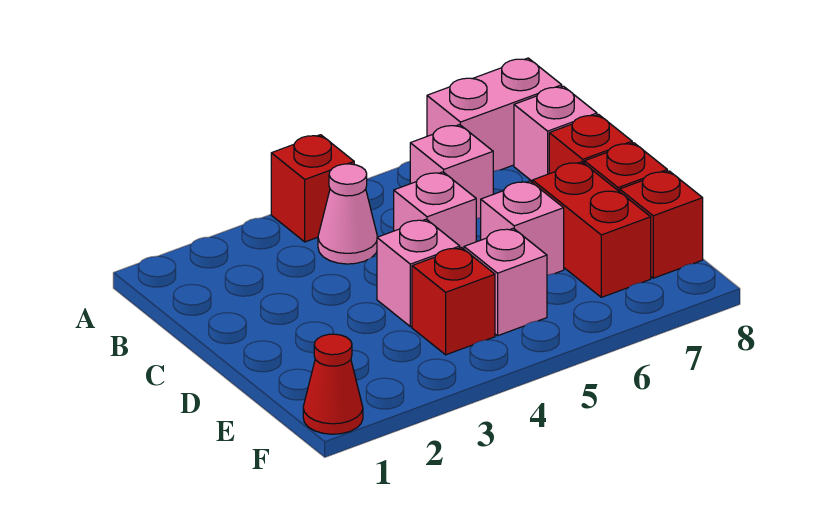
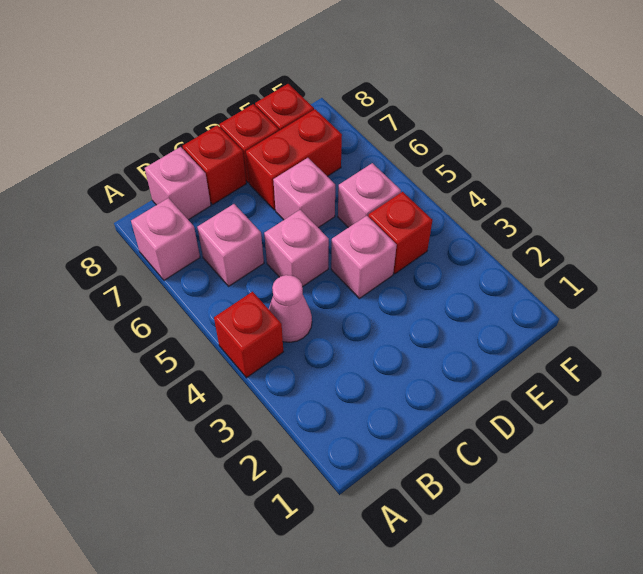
pink brick A7:A8 level 1 -> pink brick A7 level 1
red cone F1 level 1 -> none

